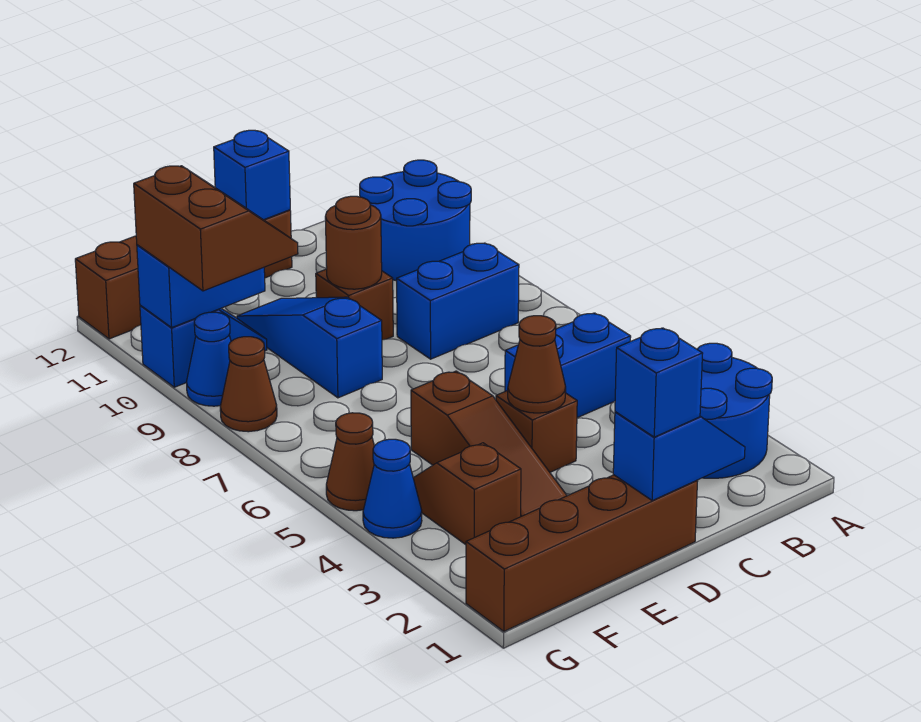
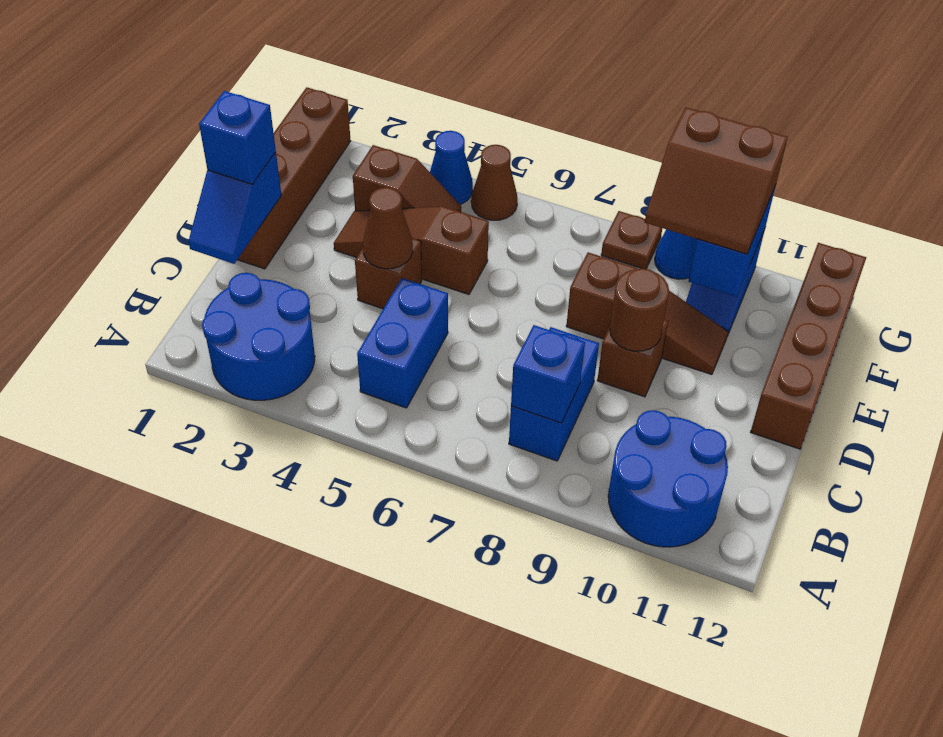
blue brick D12 level 2 -> blue brick B8 level 2
blue slope E8:E10 level 1 top 8 -> brown slope E8:E10 level 1 top 8
brown cone G8 level 1 -> brown plate G8 level 1

